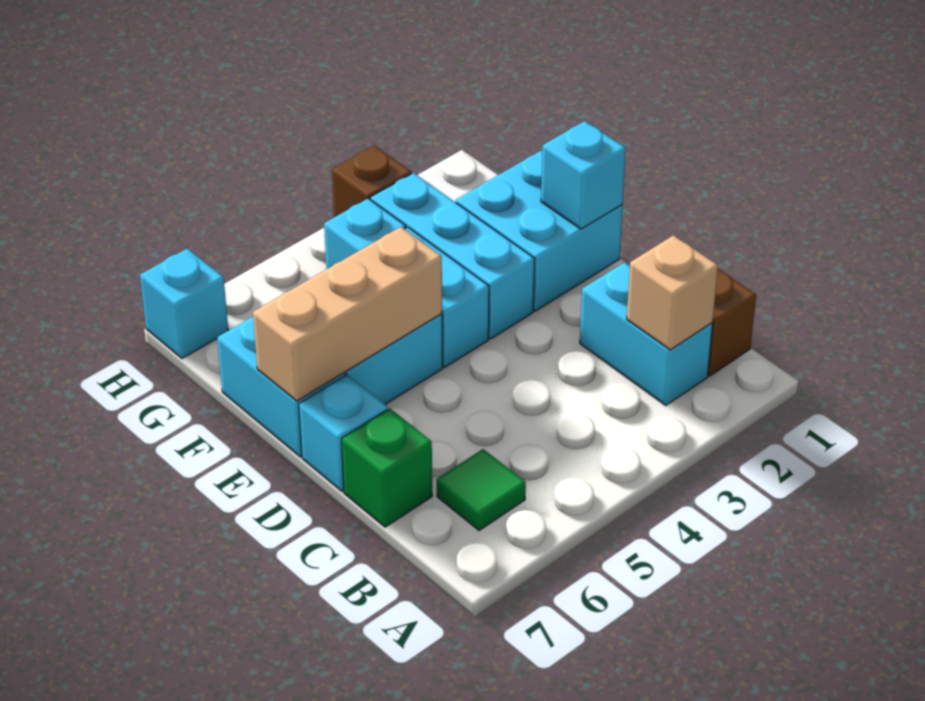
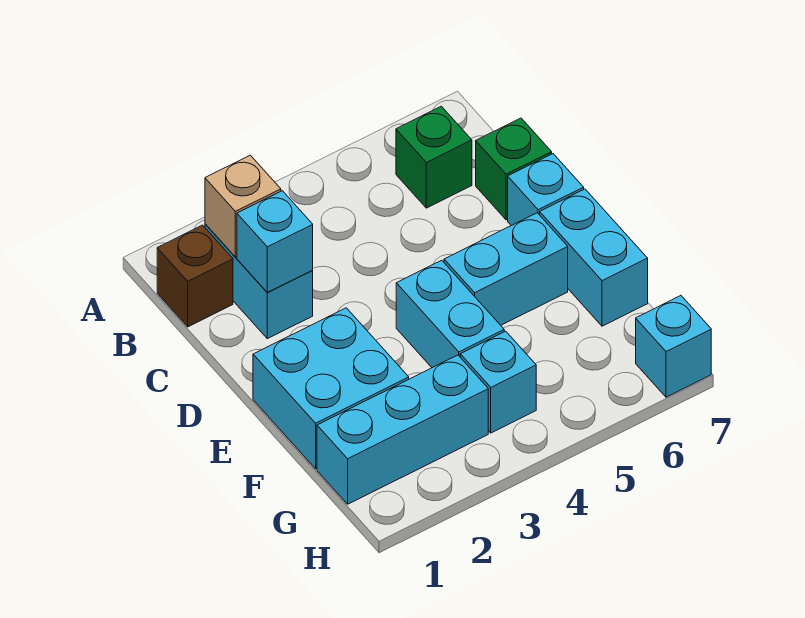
green tile B6 level 1 -> green brick B6 level 1
cyan brick E1 level 2 -> cyan brick C2 level 2
cyan brick E3:G3 level 1 -> cyan brick G1:G3 level 1
tan brick E5:E7 level 2 -> none
brown brick H3 level 1 -> none

